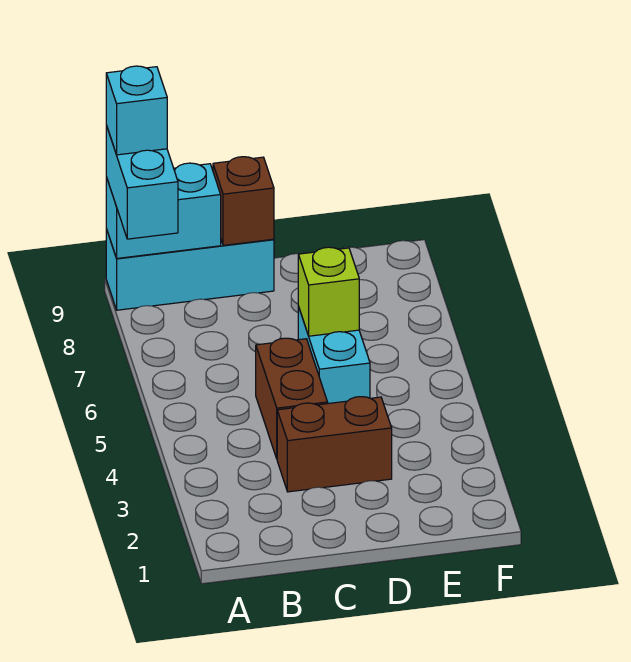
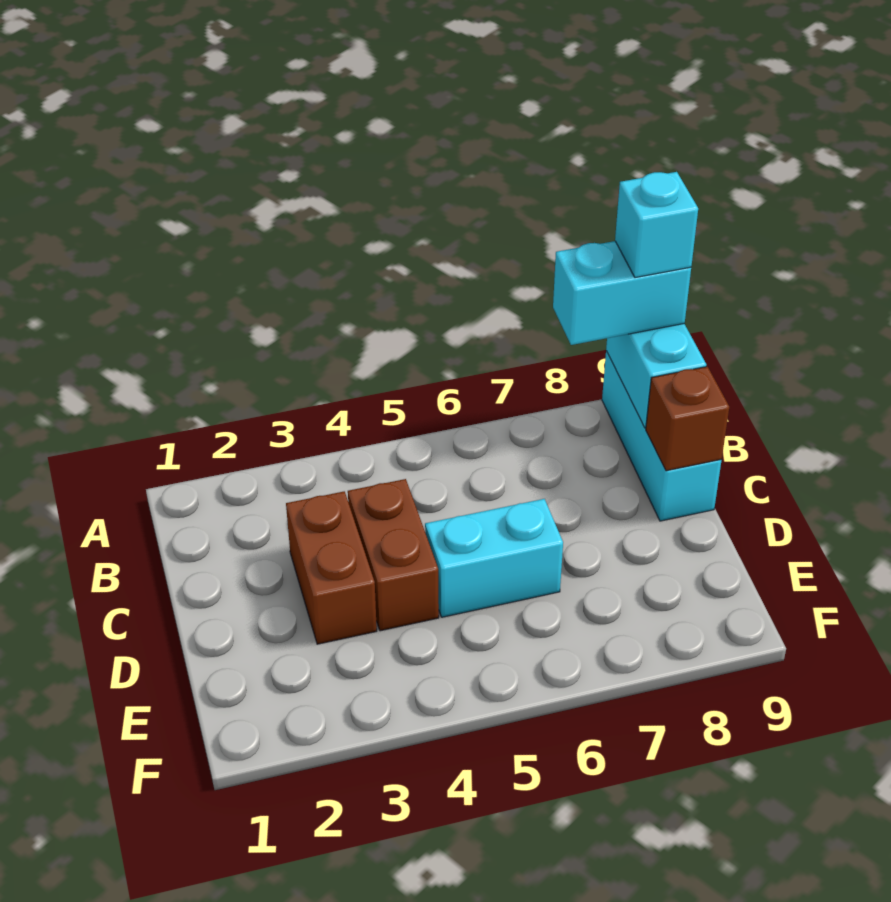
brown brick C4:C5 level 1 -> brown brick C4:D4 level 1
lime brick D6 level 2 -> none

